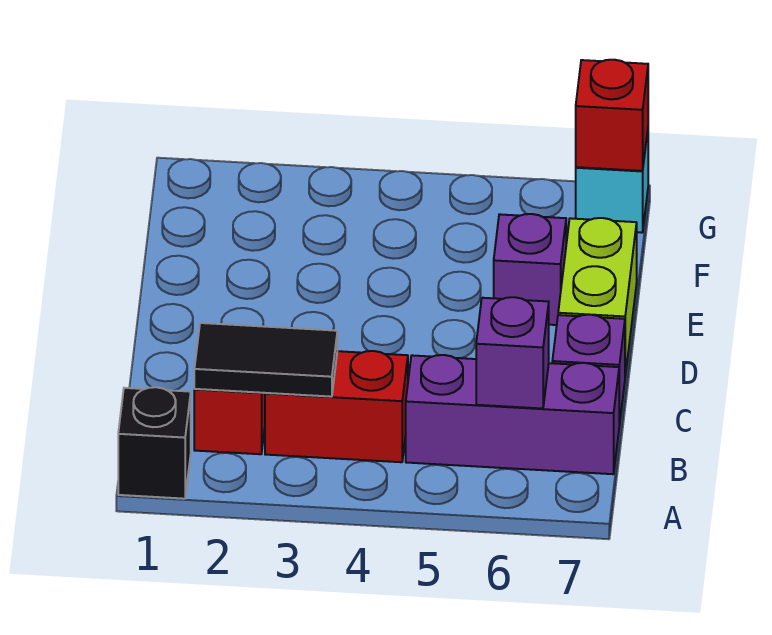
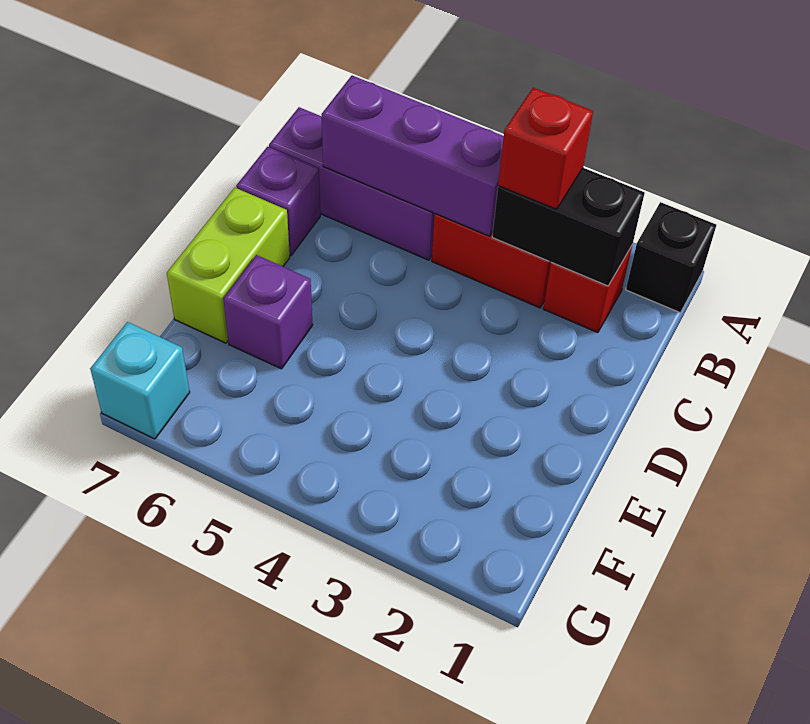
black tile B2:B3 level 2 -> black brick B2:B3 level 2
purple brick B6 level 2 -> purple brick B4:B6 level 2
red brick G7 level 2 -> red brick B3 level 3

